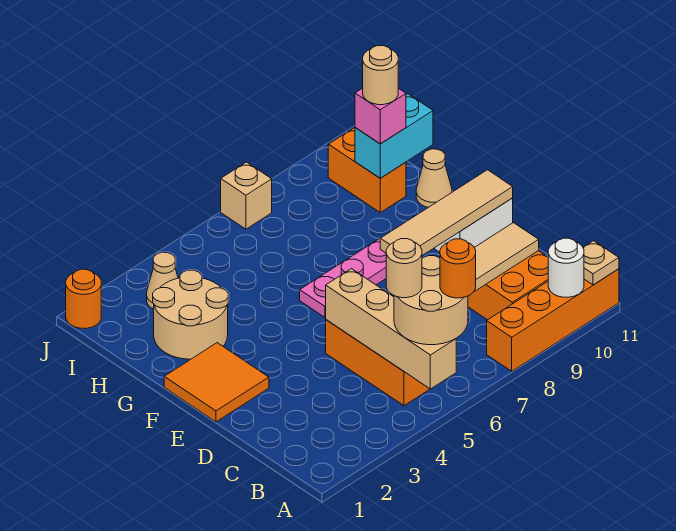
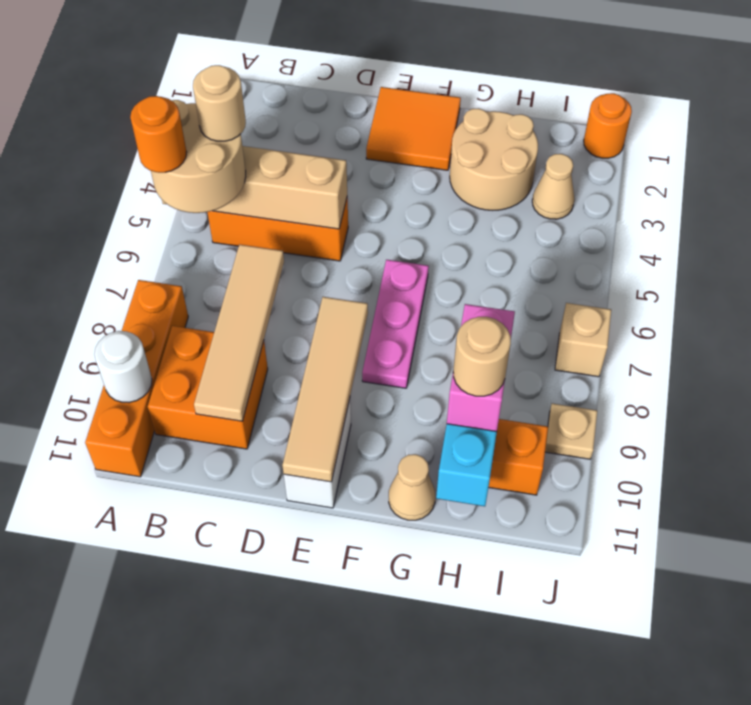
tan plate A11 level 2 -> tan plate J9 level 1
pink brick H10 level 3 -> pink brick H9:H10 level 3

